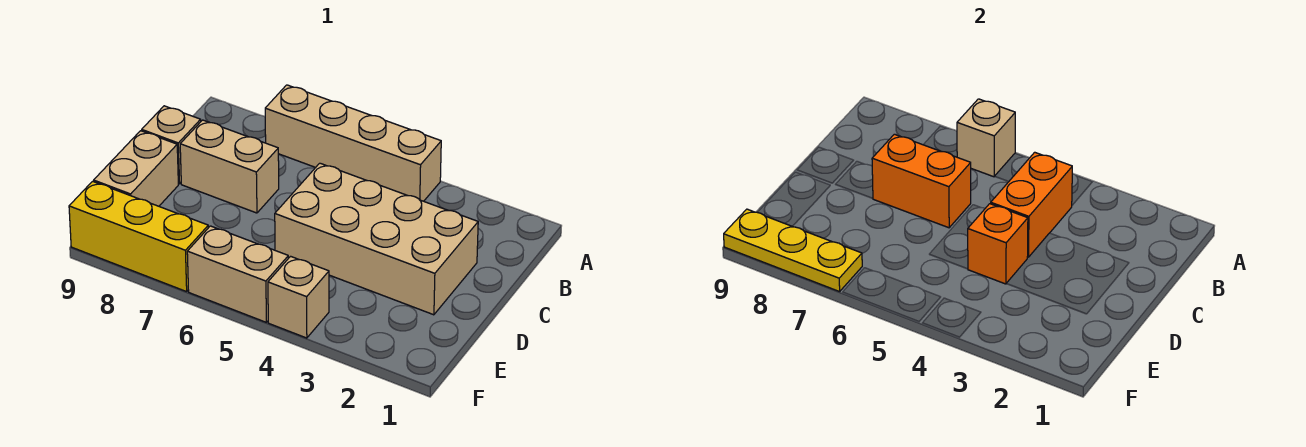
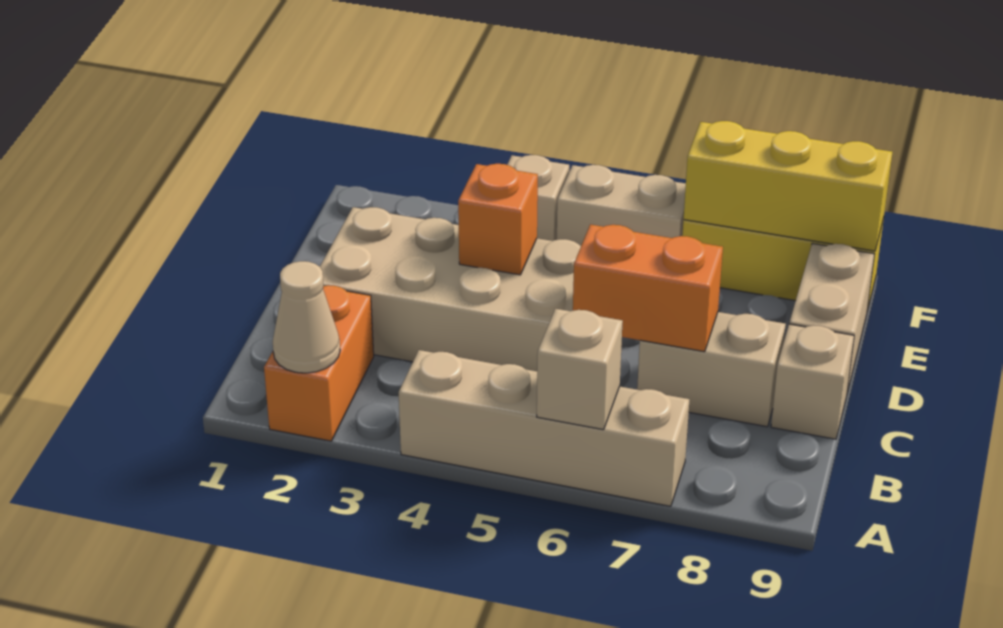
none -> tan cone A2 level 2
orange brick B4:C4 level 2 -> orange brick A2:B2 level 1
yellow plate F7:F9 level 2 -> yellow brick F7:F9 level 2

